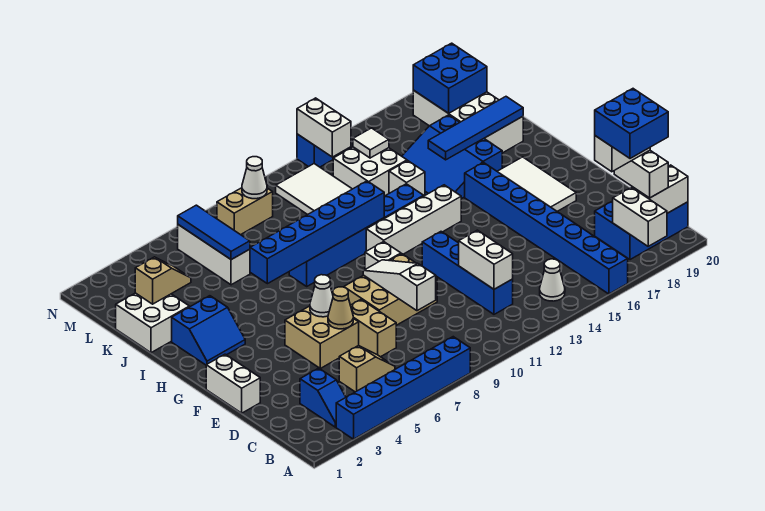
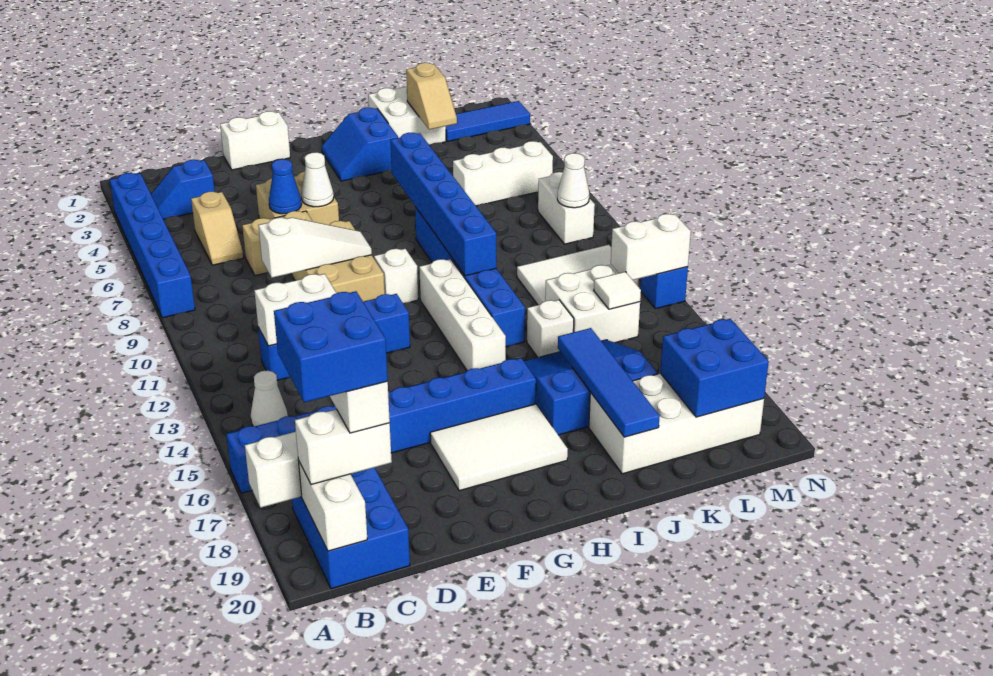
tan cone E6 level 2 -> blue cone E6 level 2
blue tile K6:M6 level 2 -> blue tile L2:N2 level 1
tan brick M8:M9 level 1 -> white brick M8:M9 level 1

